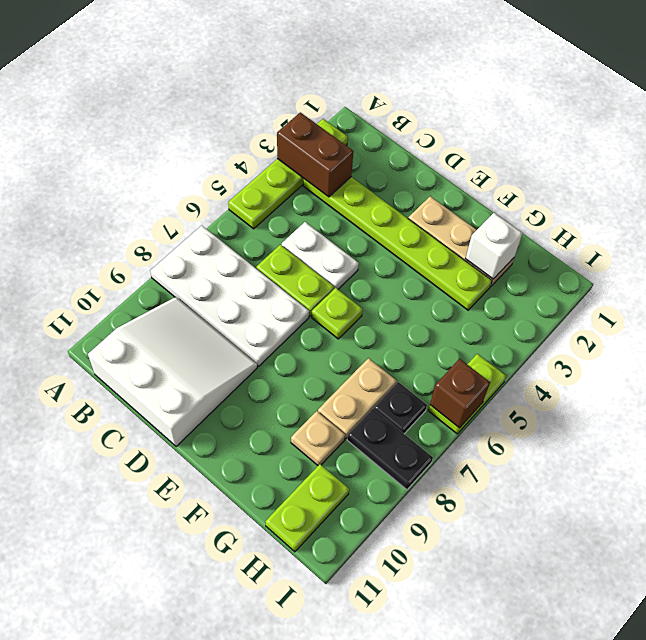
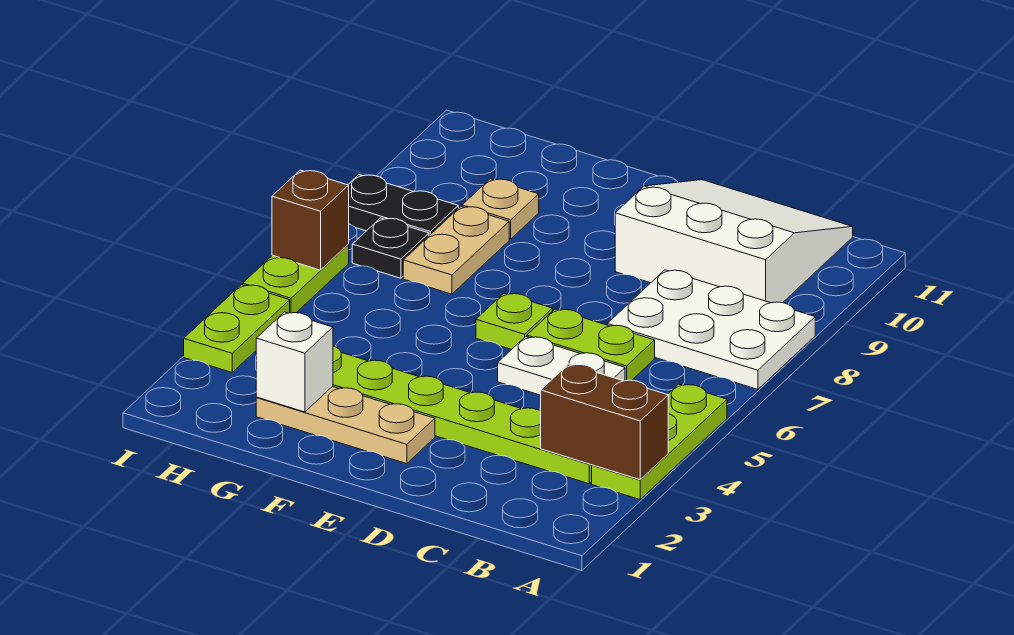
lime plate A2:A5 level 1 -> lime plate A3:A5 level 1
white plate A7:D8 level 1 -> white plate A7:C8 level 1
white slope B9:D11 level 1 top 11 -> white slope B9:D11 level 1 top 9
lime plate H10:H11 level 1 -> lime plate I3:I4 level 1

